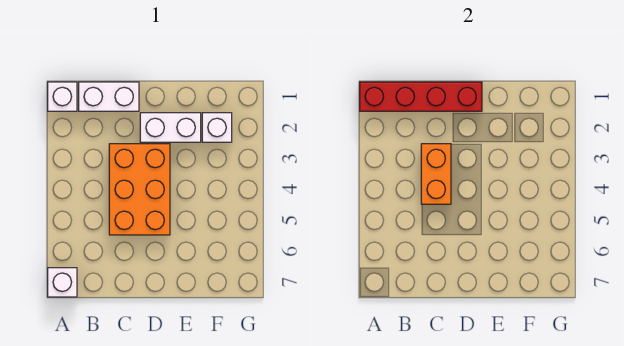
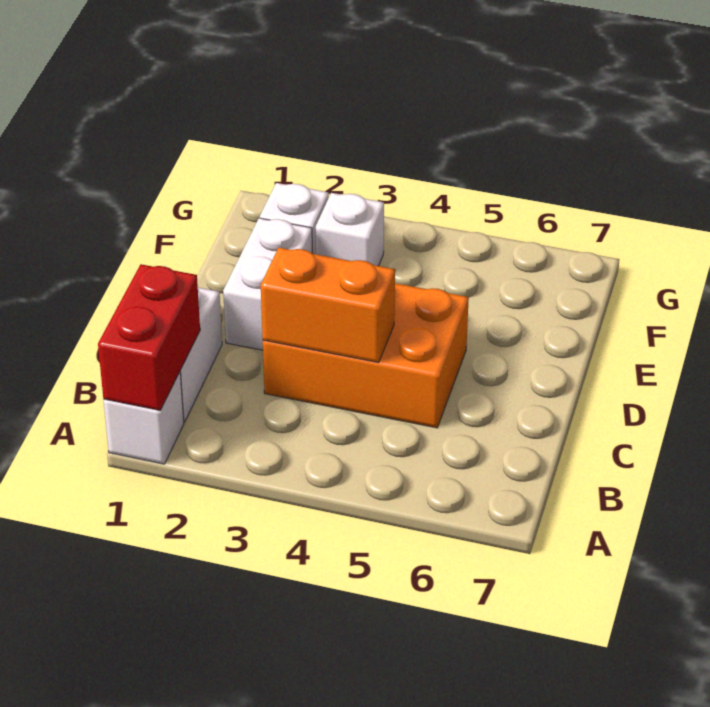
red brick A1:D1 level 2 -> red brick A1:B1 level 2
white brick A7 level 1 -> white brick F3 level 1

